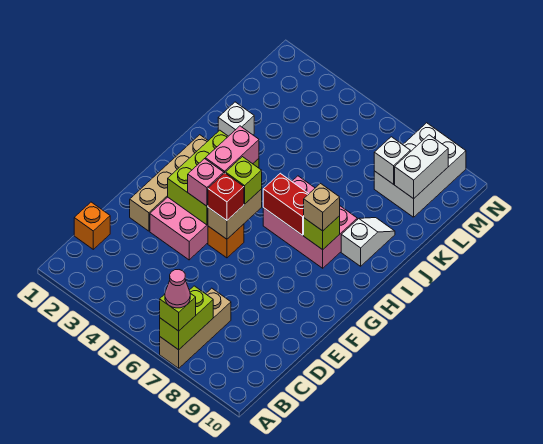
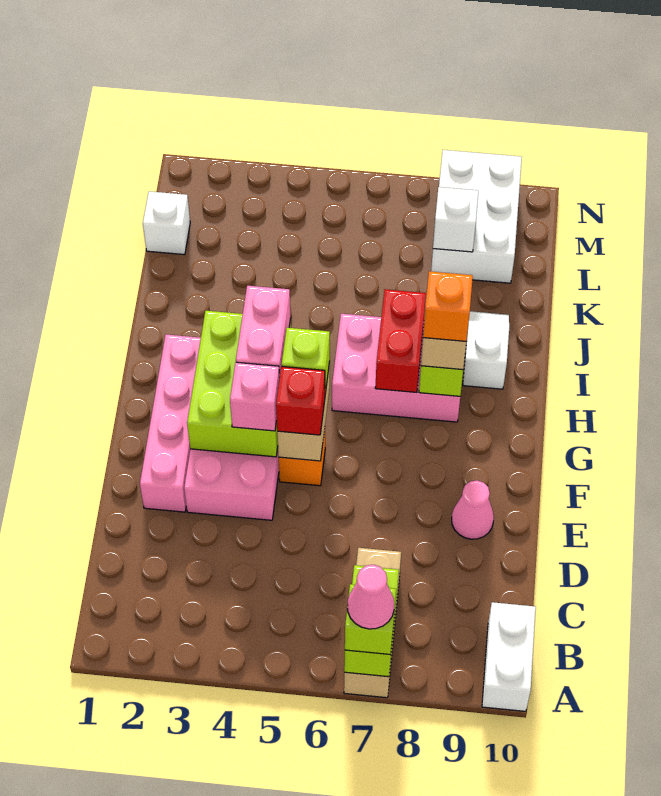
orange brick C1 level 1 -> orange brick H8 level 4
tan brick E2:H2 level 1 -> pink brick E2:H2 level 1
none -> pink cone E9 level 1
red brick H6:H7 level 2 -> red brick H7:I7 level 2
white brick J2 level 1 -> white brick L1 level 1
white brick L9:M9 level 2 -> white brick A10:B10 level 1

